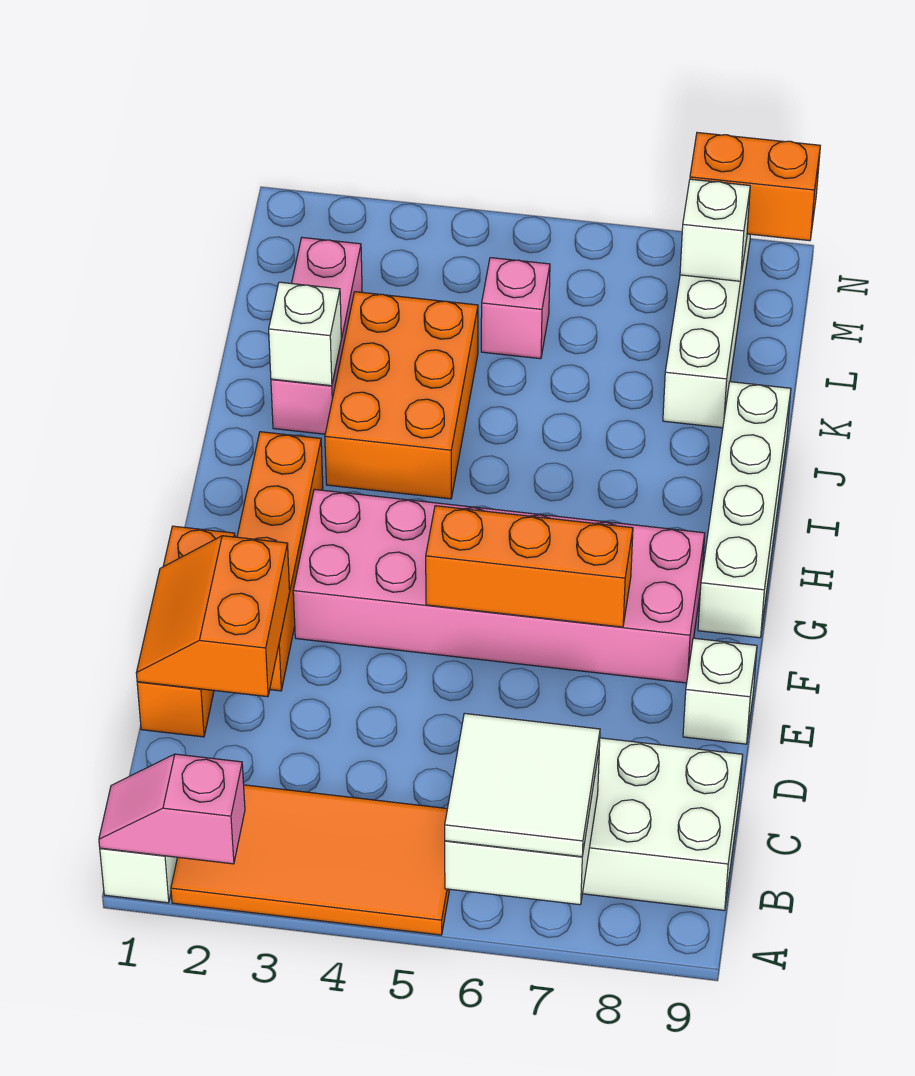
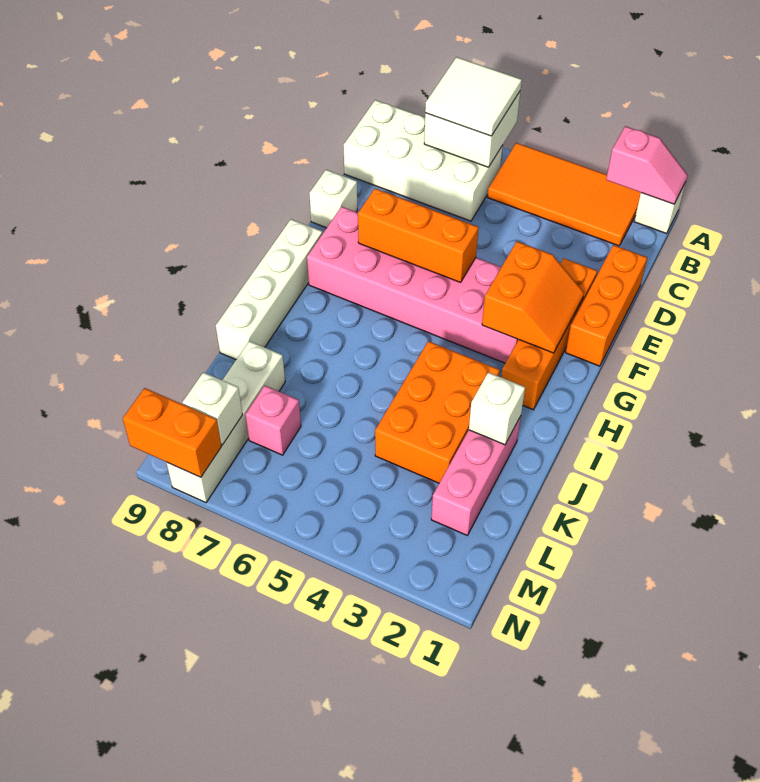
orange slope D1:E2 level 2 top 2 -> orange slope F2:G3 level 2 top 3
pink brick L5 level 1 -> pink brick L7 level 1

